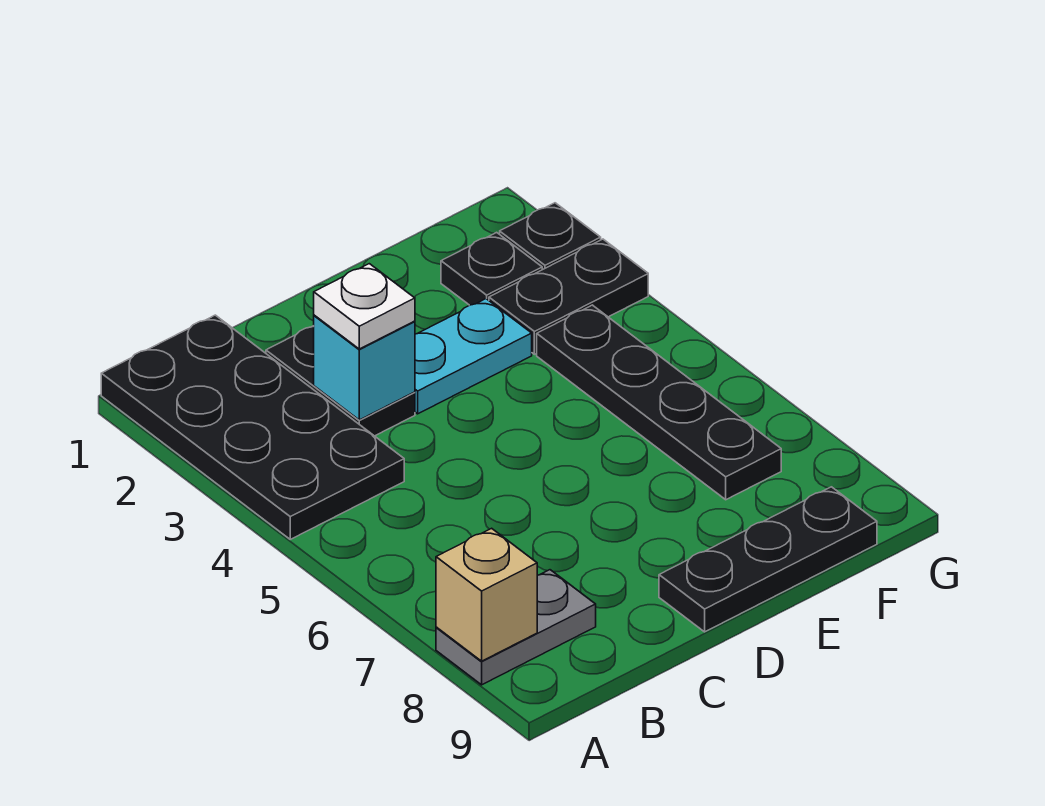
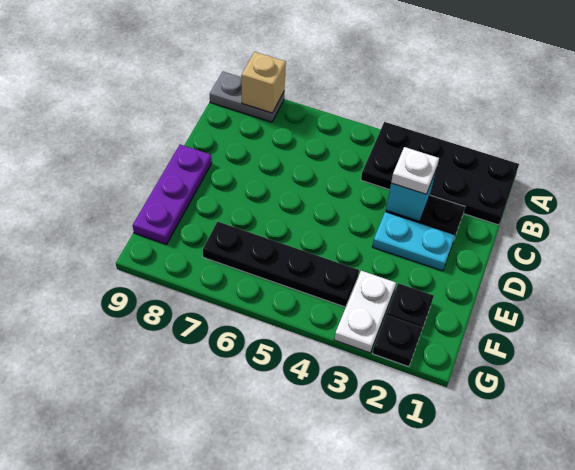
grey plate A8:B8 level 1 -> grey plate A8:A9 level 1
cyan plate D3:E3 level 1 -> cyan plate D2:D3 level 1
black plate D9:F9 level 1 -> purple plate D9:F9 level 1
black plate F3:G3 level 1 -> white plate F3:G3 level 1

